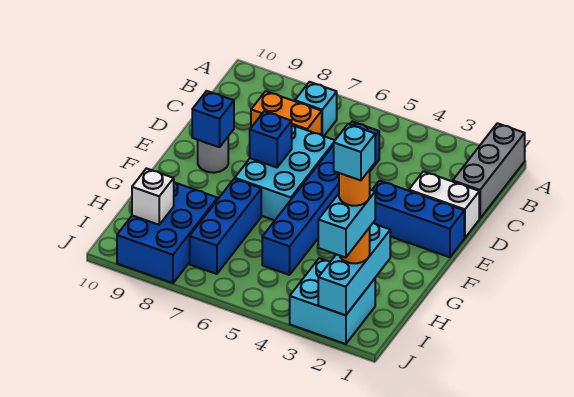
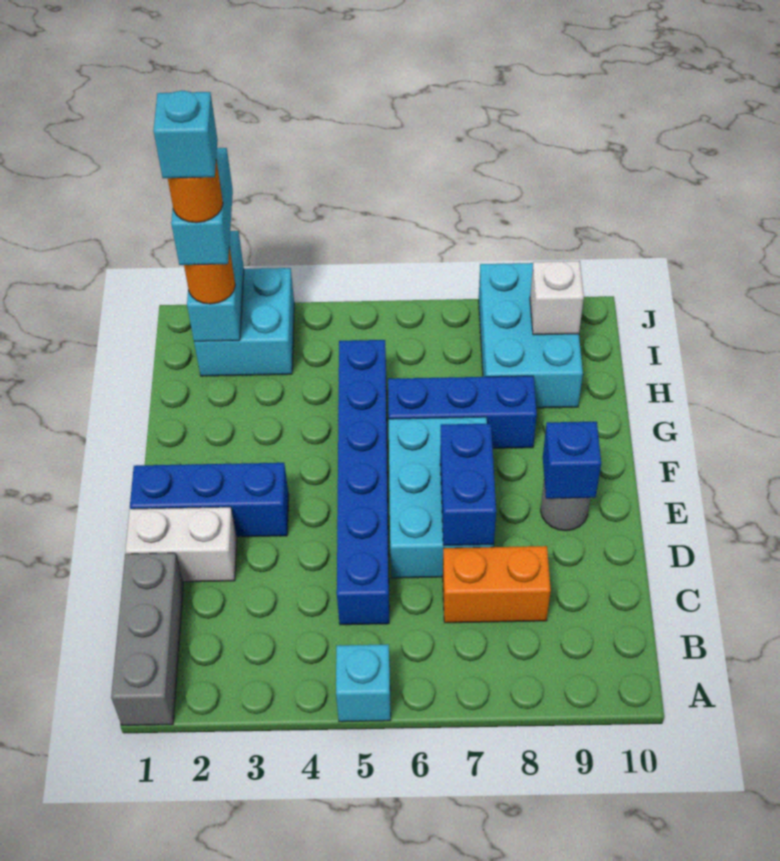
cyan brick B7 level 1 -> cyan brick A5 level 1
blue brick E7 level 2 -> blue brick D7:E7 level 2
blue brick G7:I7 level 1 -> blue brick G6:G8 level 1
cyan brick H2:J2 level 2 -> cyan brick I2:J2 level 2
blue brick H8:J9 level 1 -> cyan brick H8:J9 level 1

